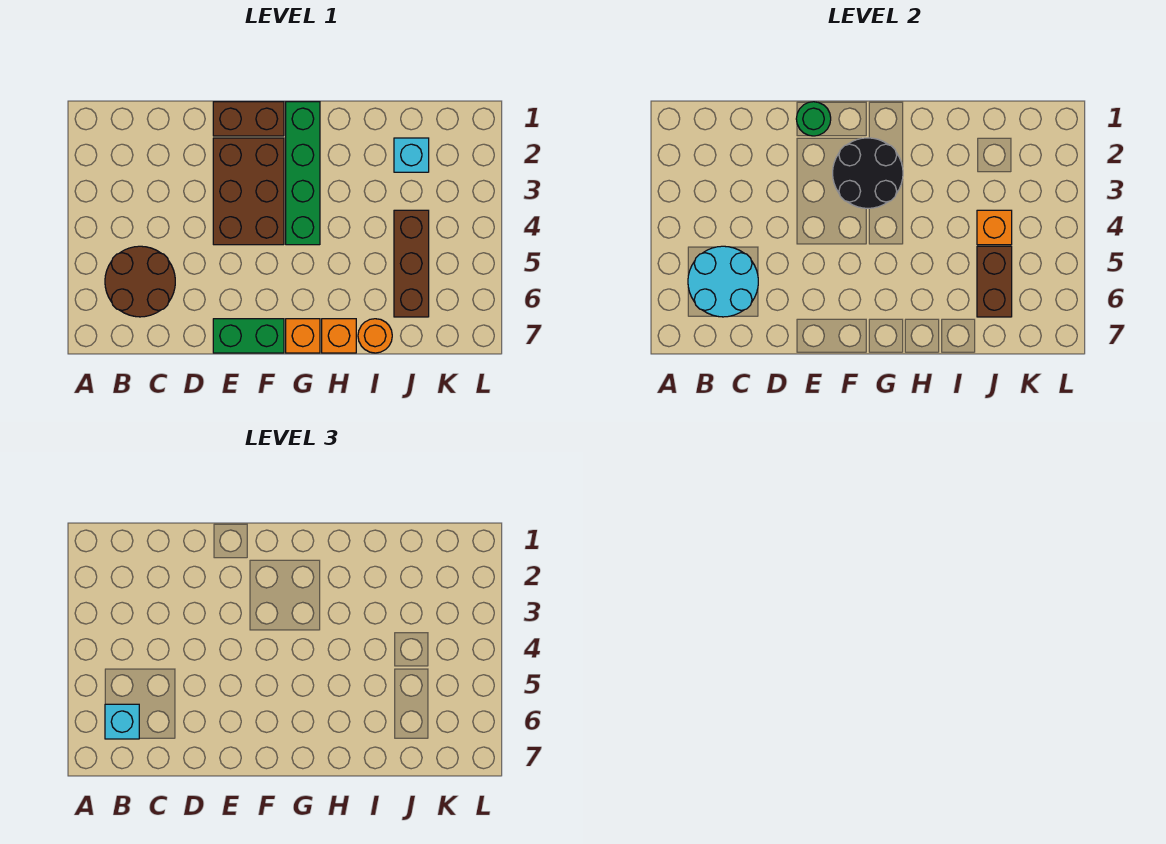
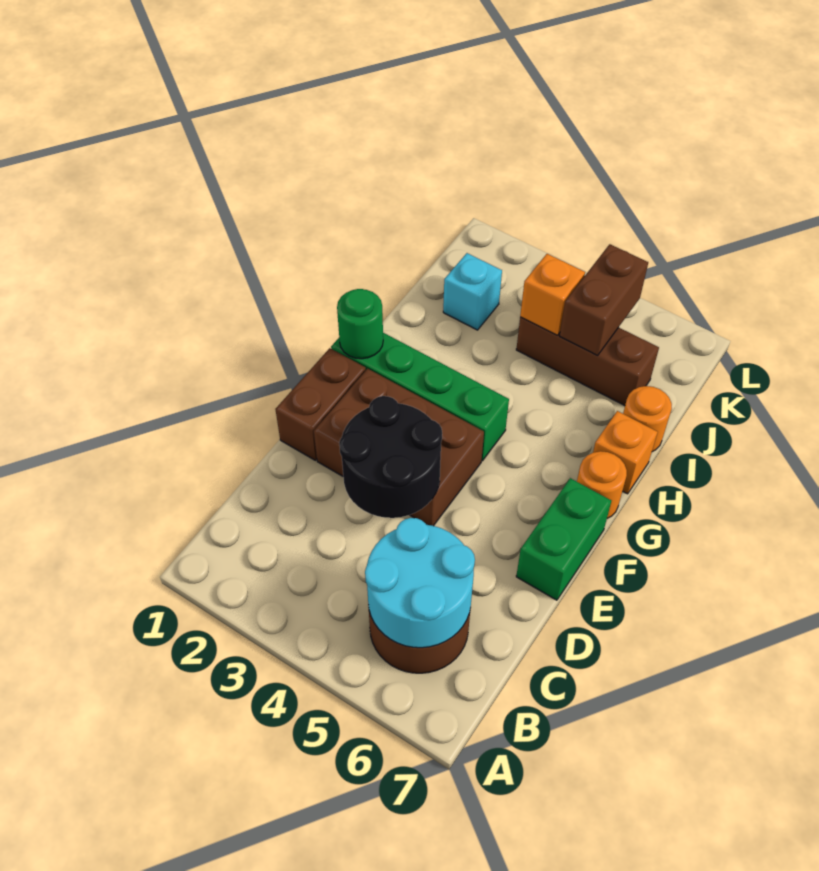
cyan brick B6 level 3 -> none
green round brick E1 level 2 -> green round brick G1 level 2
black round brick F2:G3 level 2 -> black round brick D3:E4 level 2
orange brick G7 level 1 -> orange round brick G7 level 1
brown brick J5:J6 level 2 -> brown brick J5:K5 level 2

